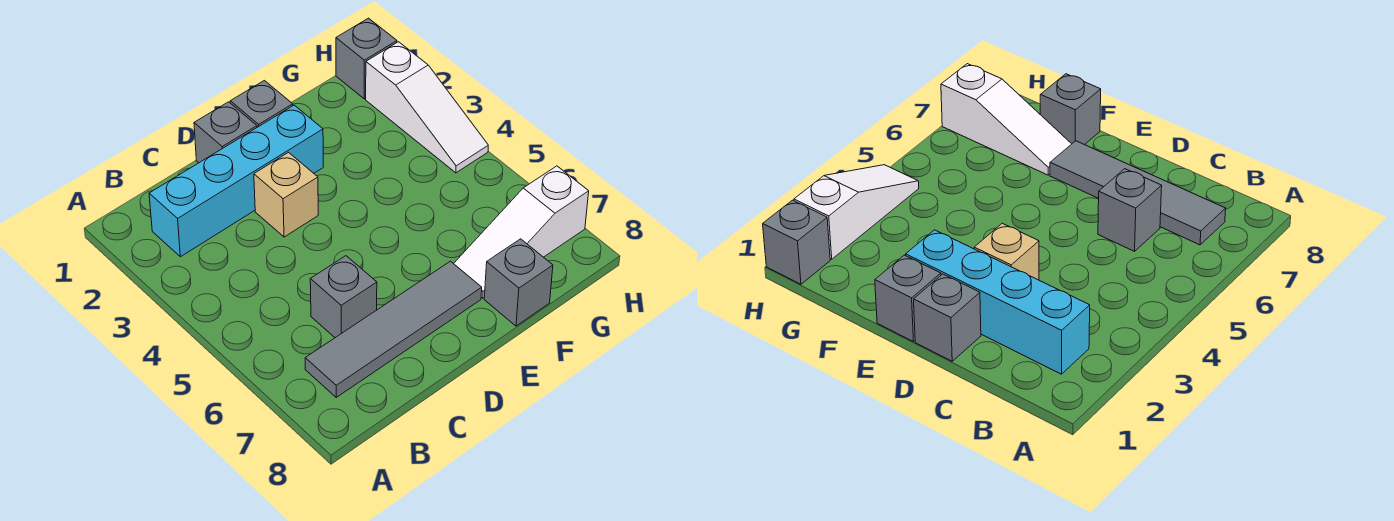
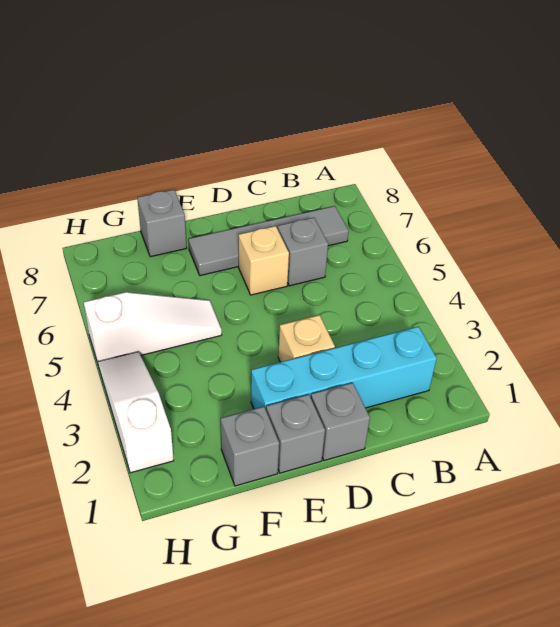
none -> tan brick D6 level 1
white slope F7:H7 level 1 top H -> white slope F5:H5 level 1 top H
grey brick H1 level 1 -> grey brick F1 level 1

